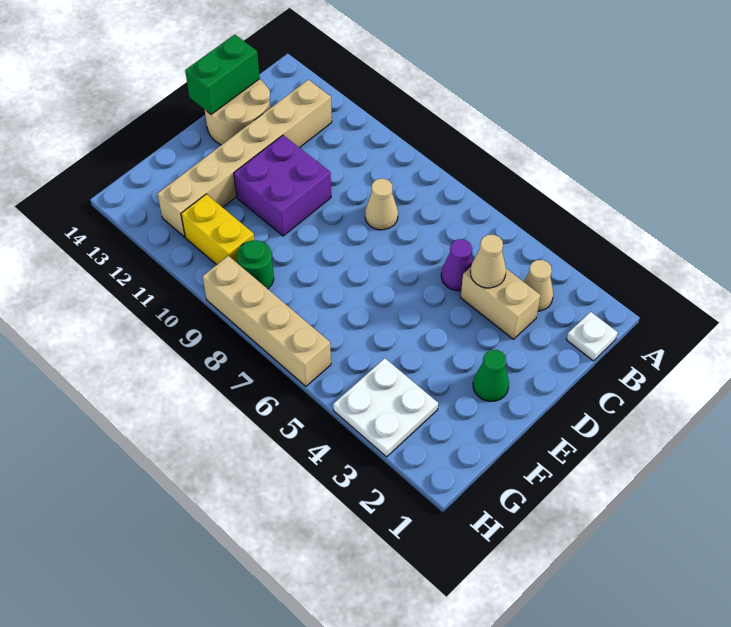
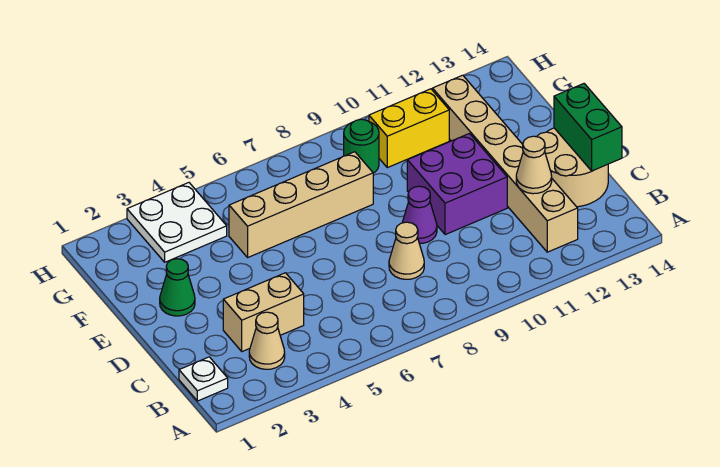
tan cone C4 level 2 -> tan cone C12 level 2
purple cone C5 level 1 -> purple cone D9 level 1
tan brick H6:H9 level 1 -> tan brick F5:F8 level 1

